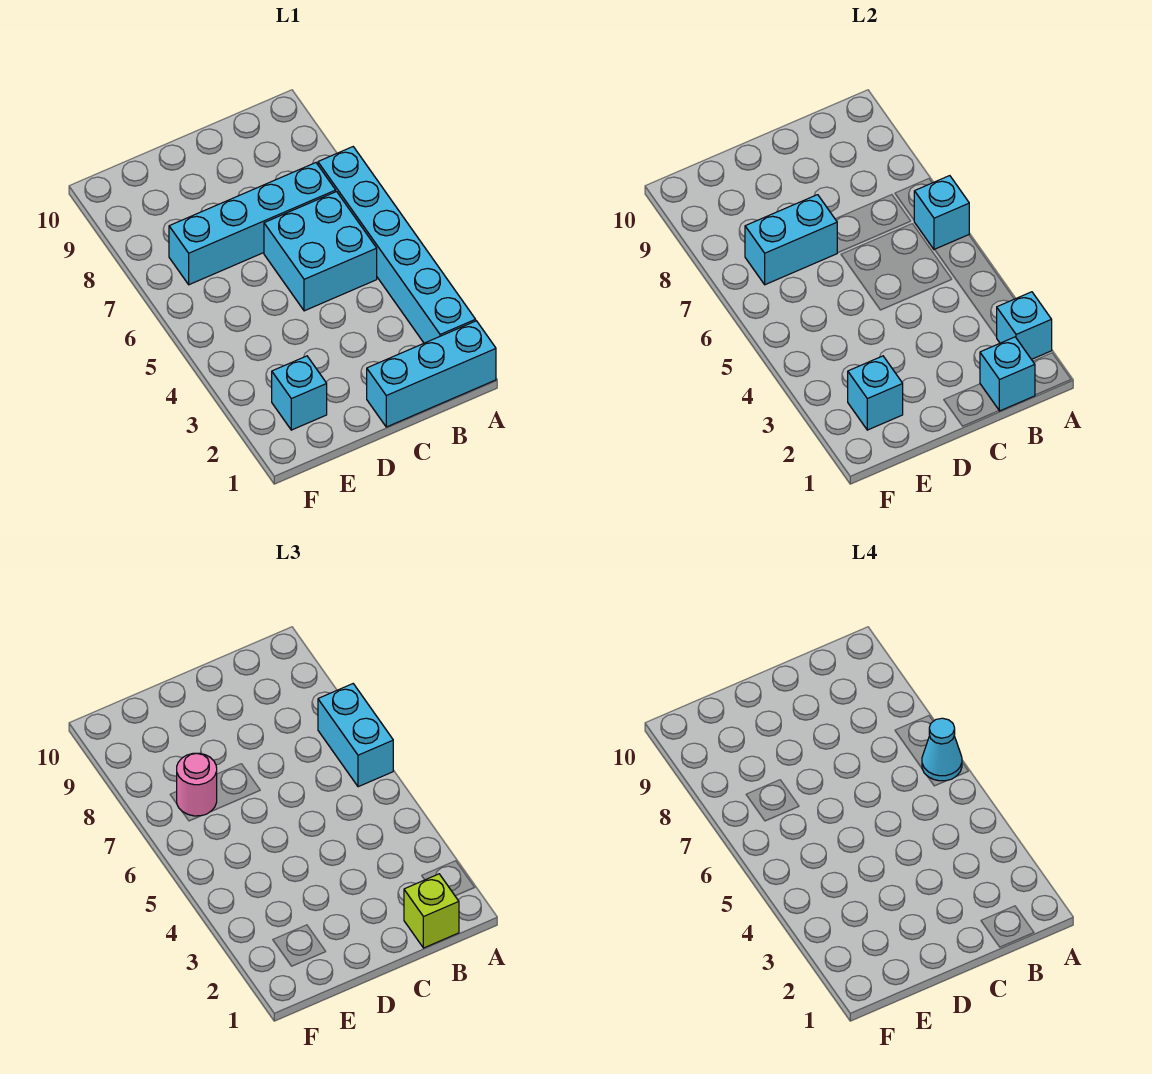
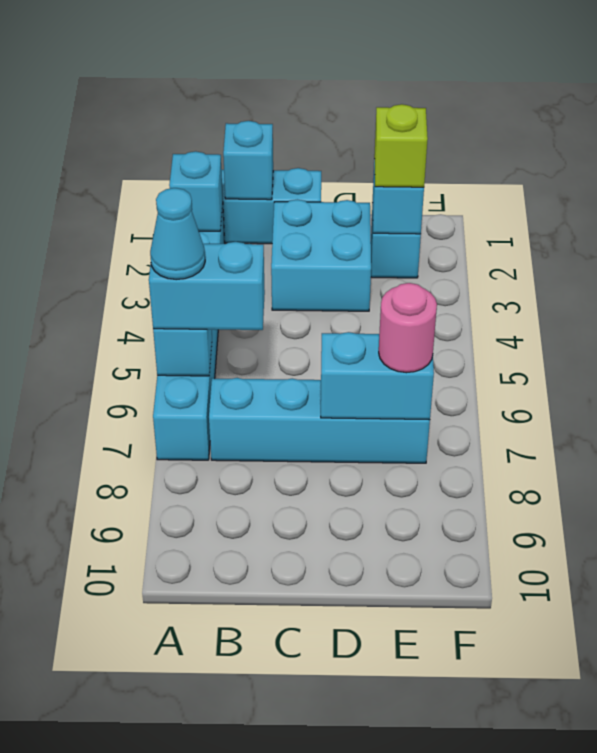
cyan brick A6:A7 level 3 -> cyan brick A6:B6 level 3
lime brick B1 level 3 -> lime brick E2 level 3
cyan brick B5:C6 level 1 -> cyan brick C2:D3 level 1

